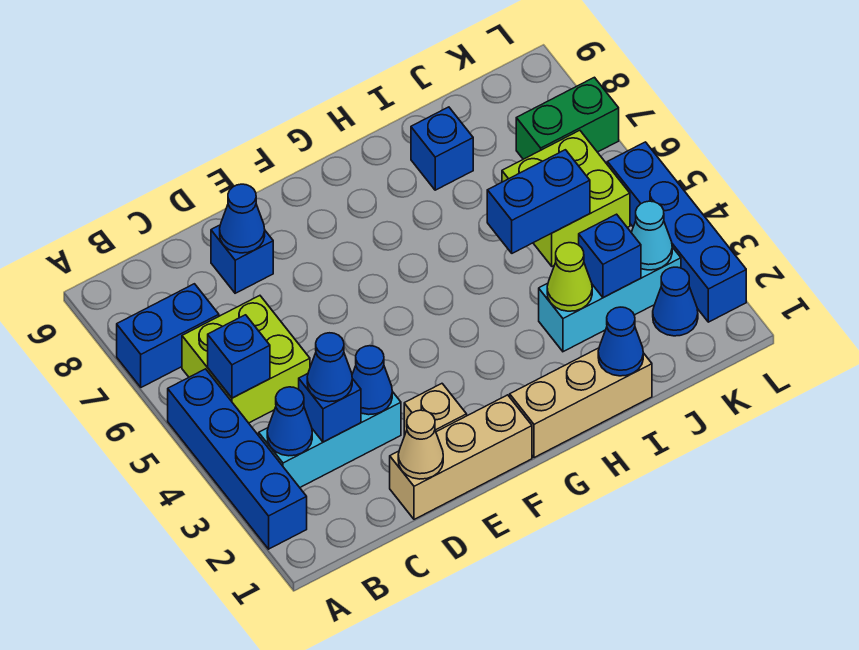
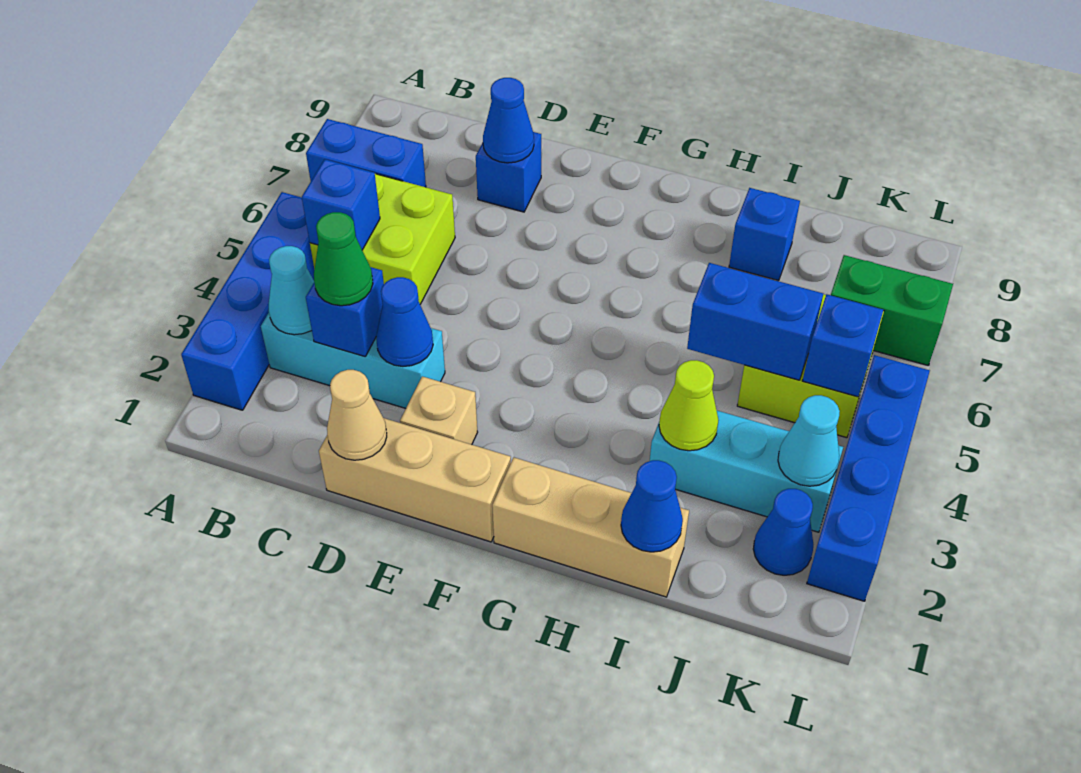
blue cone B3 level 2 -> cyan cone B3 level 2
blue cone C3 level 3 -> green cone C3 level 3
blue brick J3 level 2 -> blue brick K5 level 2

